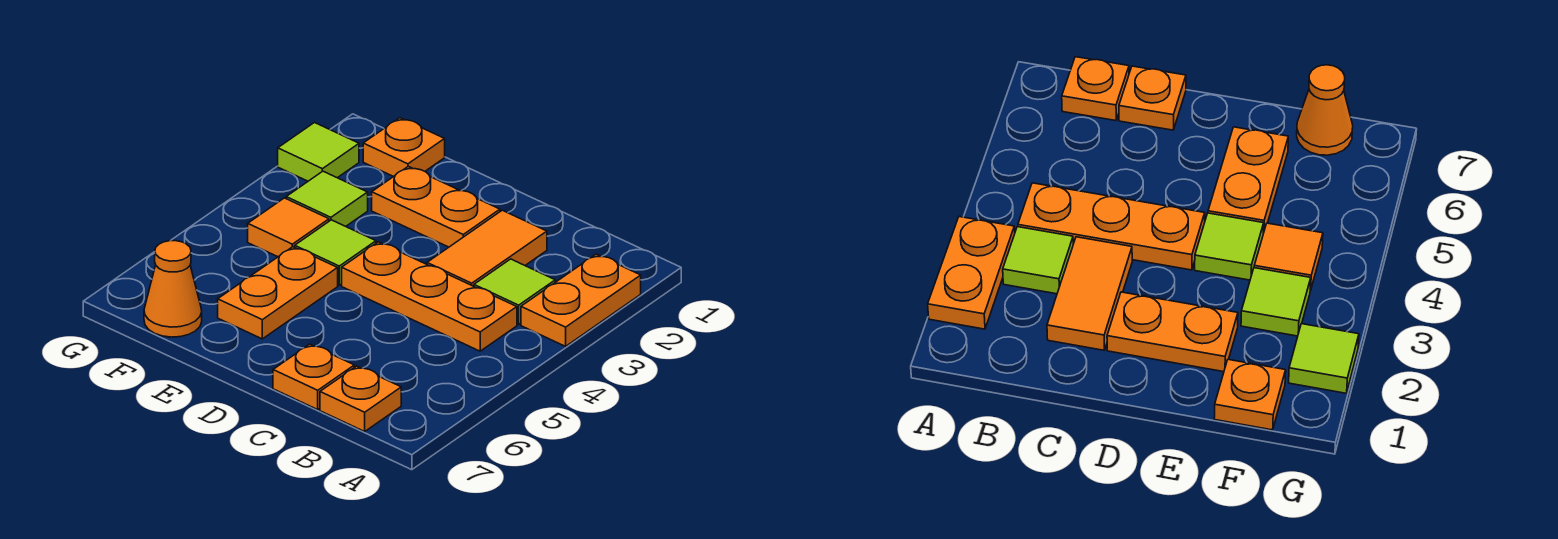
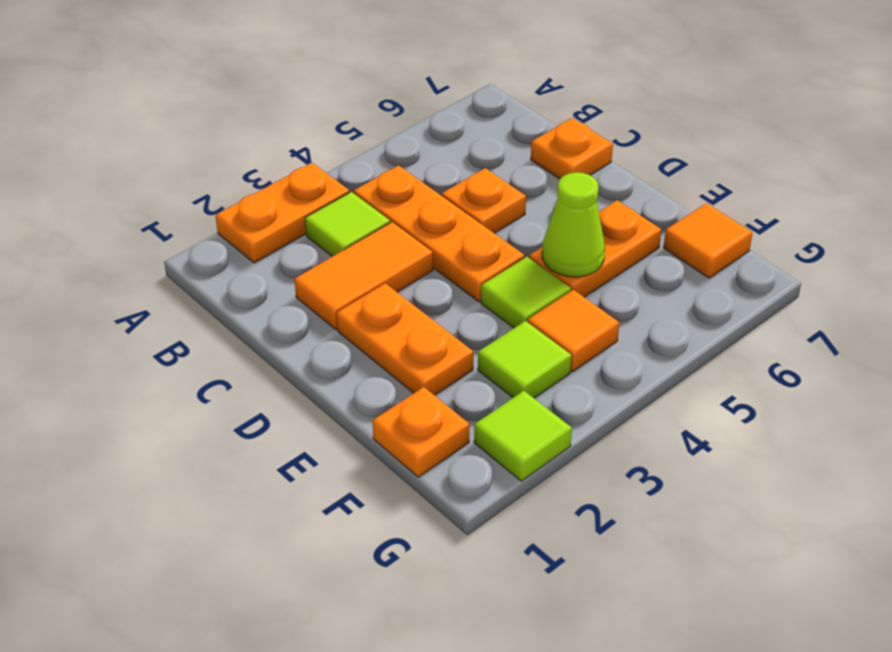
orange plate B7 level 1 -> orange plate C5 level 1
none -> lime cone E5 level 2
orange cone F7 level 1 -> orange tile F7 level 1

